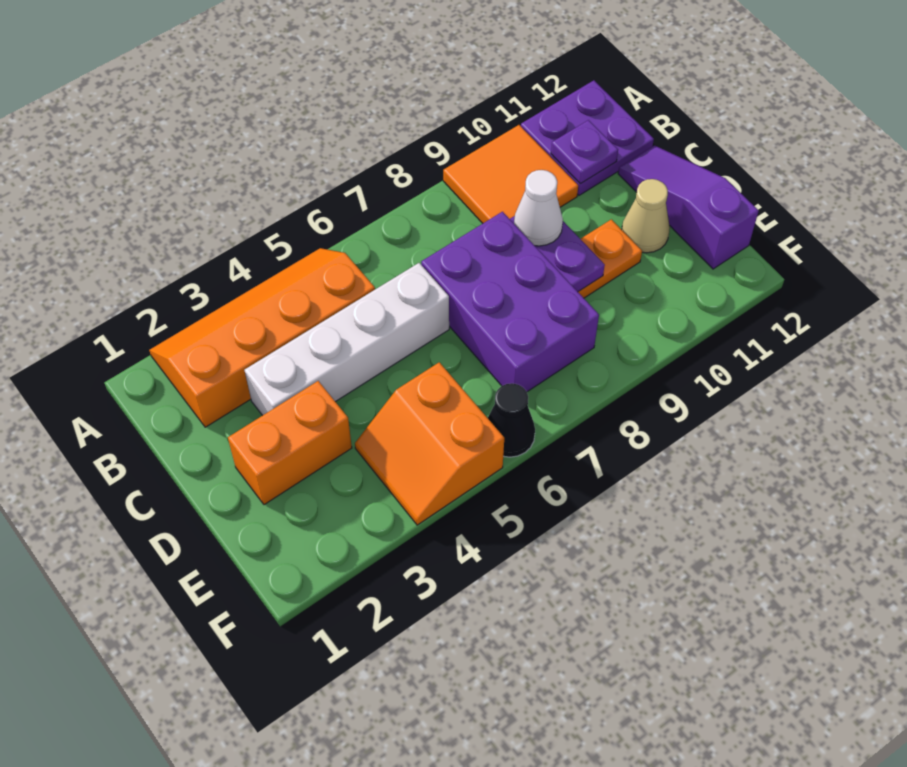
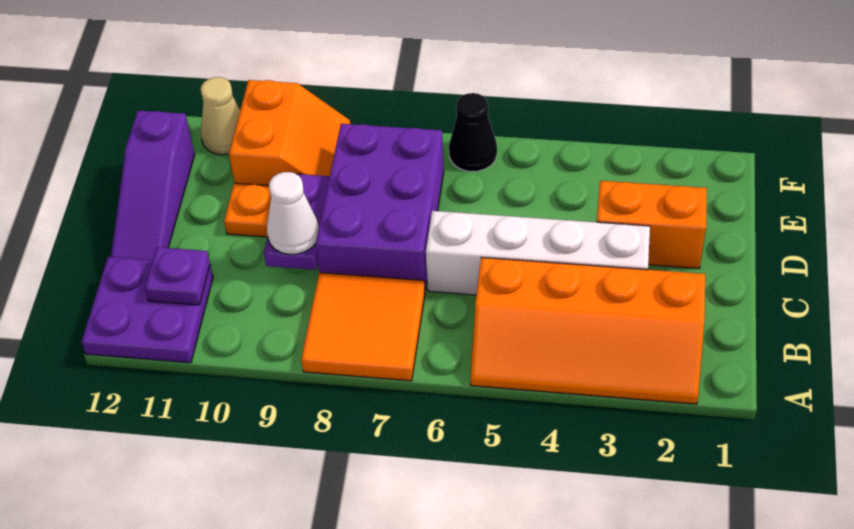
orange tile A9:B10 level 1 -> orange tile A7:B8 level 1
tan cone D11 level 1 -> tan cone F11 level 1
orange slope E4:F5 level 1 top 5 -> orange slope E9:F10 level 1 top 10

